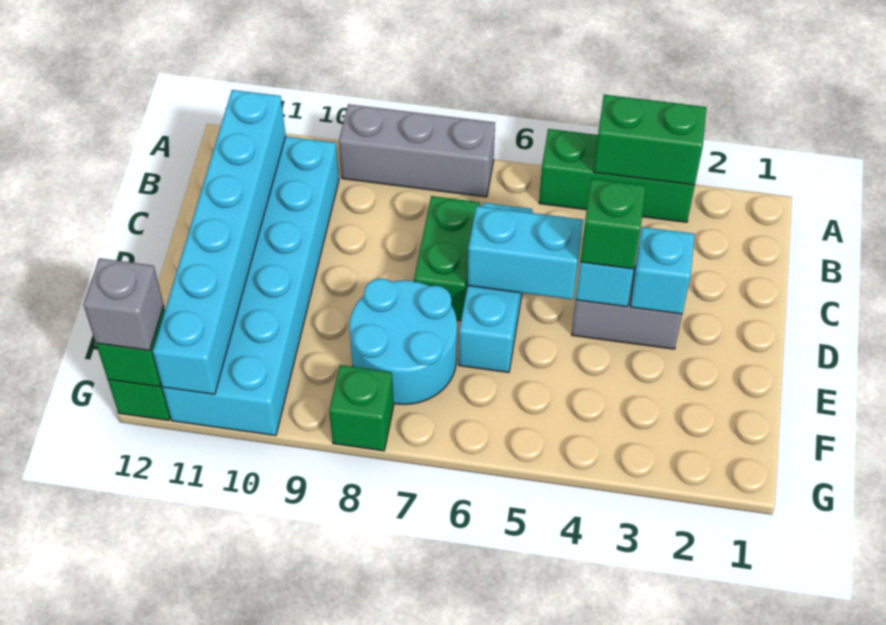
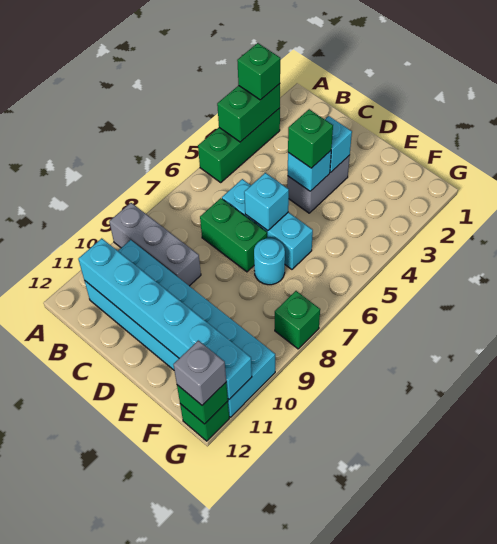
none -> green brick A3 level 3
grey brick A7:A9 level 1 -> grey brick A9:C9 level 1
cyan brick D5:D6 level 2 -> cyan brick D6 level 2
cyan round brick E7:F8 level 1 -> cyan round brick E7 level 1

